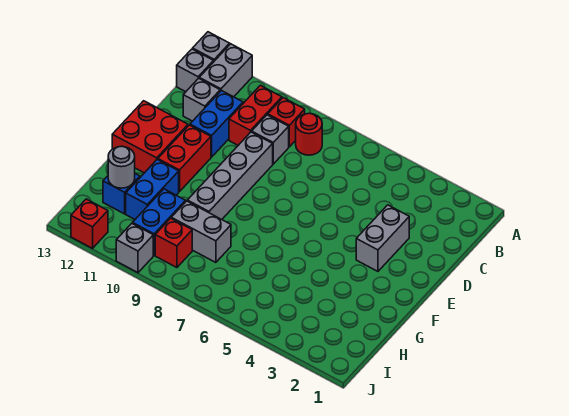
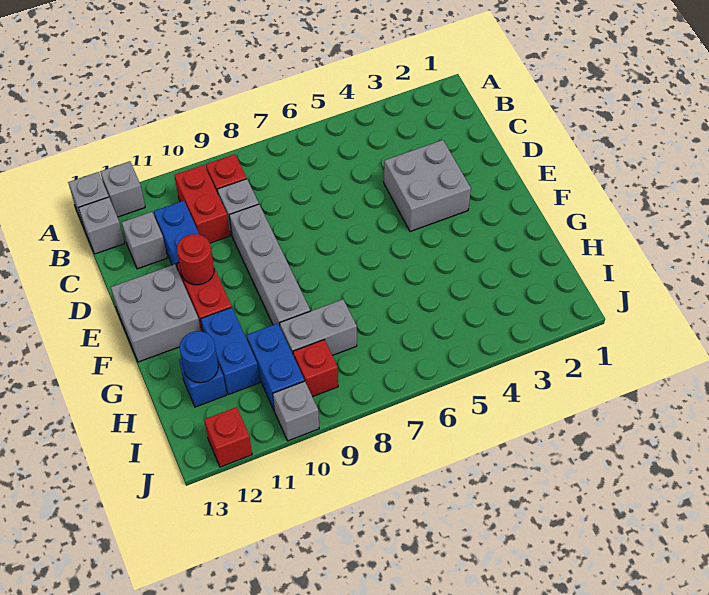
grey brick A12:B12 level 1 -> grey brick A12 level 1
red round brick B8 level 1 -> red round brick E11 level 2
grey brick D3:E3 level 1 -> grey brick D3:E4 level 1
red brick E12:F13 level 1 -> grey brick E12:F13 level 1
grey round brick H12 level 2 -> blue round brick H12 level 2

